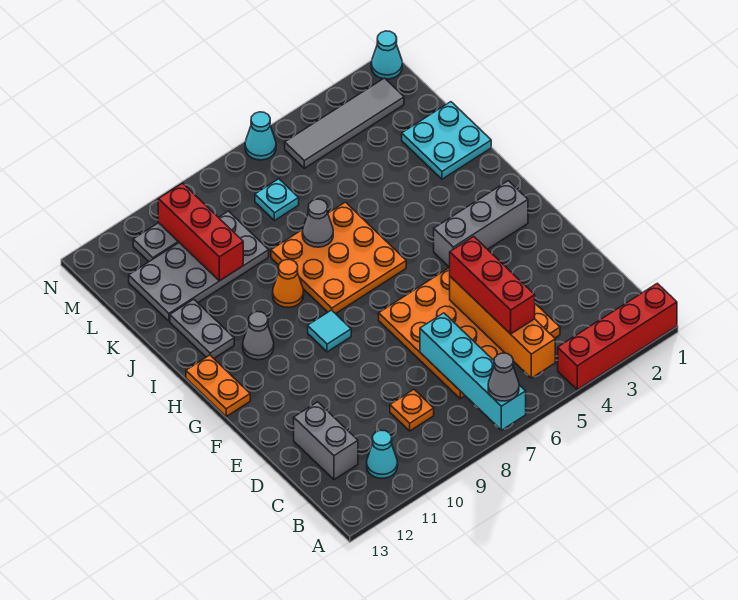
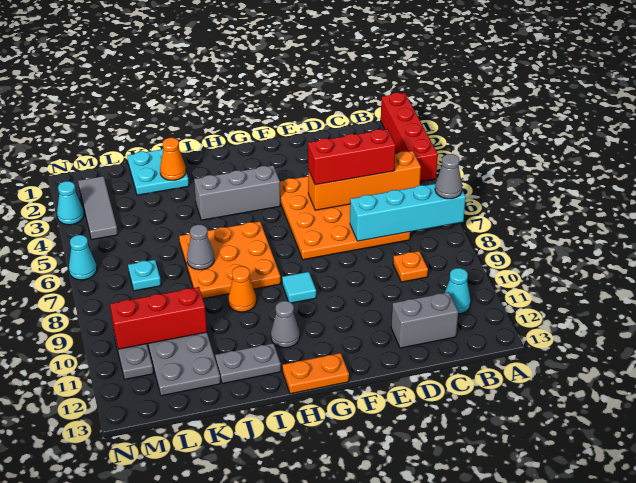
grey brick G2:G4 level 1 -> grey brick G4:I4 level 1
none -> orange cone J2 level 2
grey tile M2:M5 level 1 -> grey tile M2:M4 level 1
cyan cone N1 level 1 -> cyan cone N3 level 1

